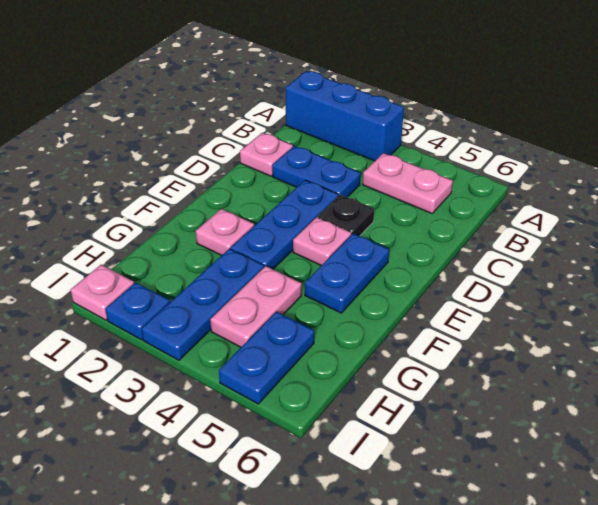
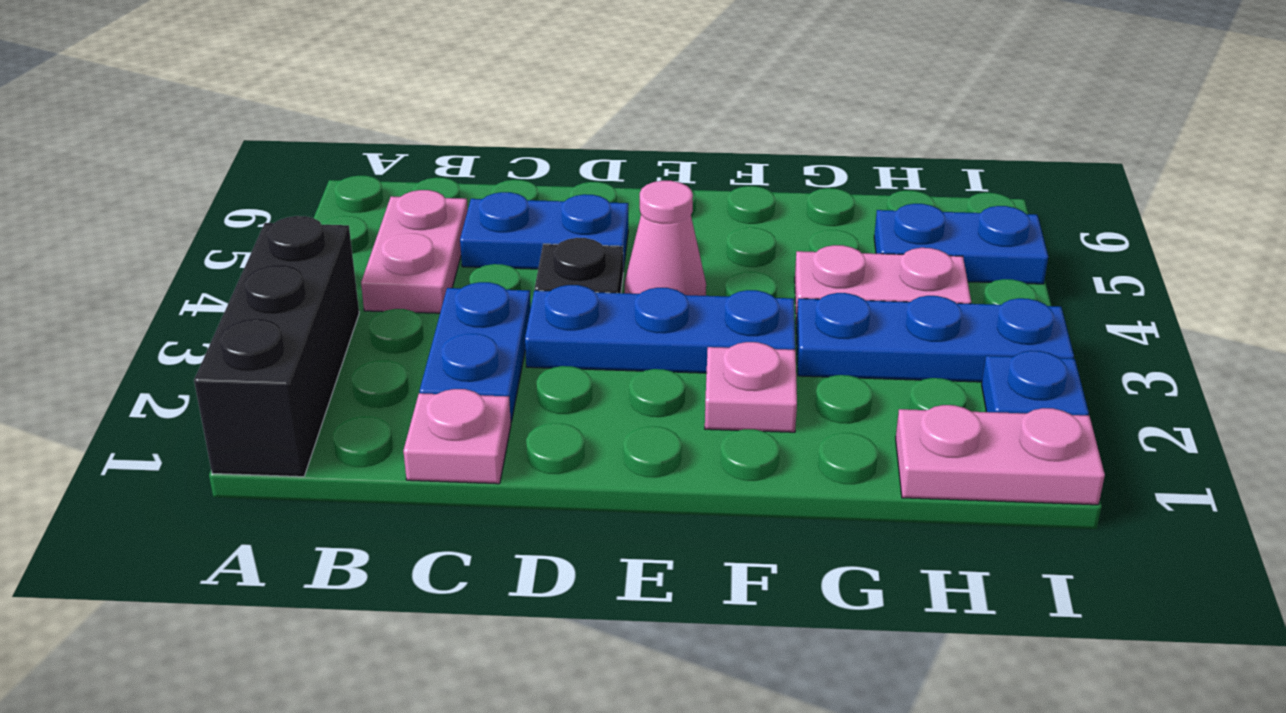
blue brick A1:A3 level 1 -> black brick A1:A3 level 1
pink plate E4 level 1 -> pink cone E4 level 1
blue plate E5:F5 level 1 -> blue plate C5:D5 level 1
pink plate I1 level 1 -> pink plate H1:I1 level 1

